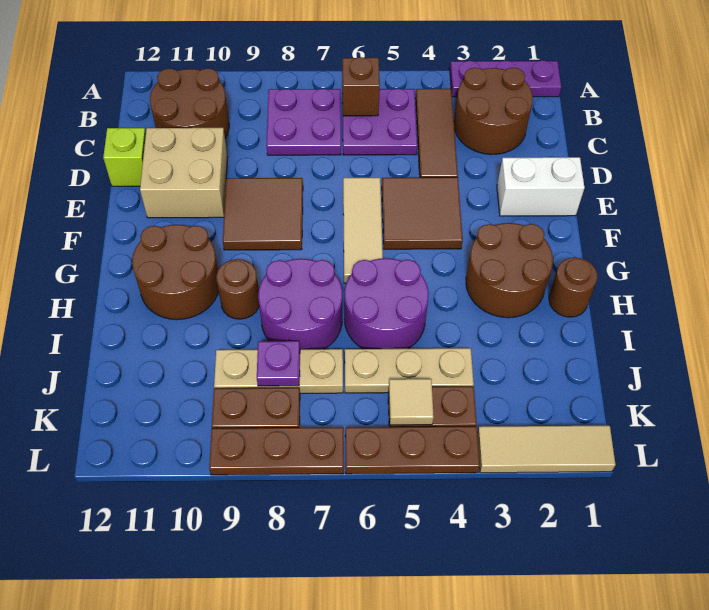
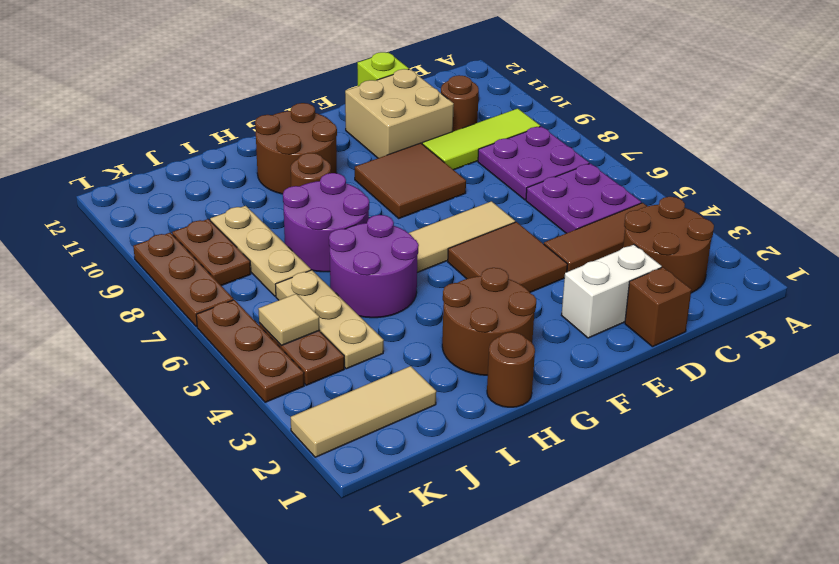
purple plate A1:A3 level 1 -> none
brown brick B6 level 2 -> brown brick D1 level 1
none -> lime tile B9:D9 level 1
brown round brick B10:C11 level 1 -> brown round brick C10 level 1
white brick E1:E2 level 1 -> white brick D2:E2 level 1
purple plate J8 level 2 -> none
tan tile L1:L3 level 1 -> tan tile J2:L2 level 1

